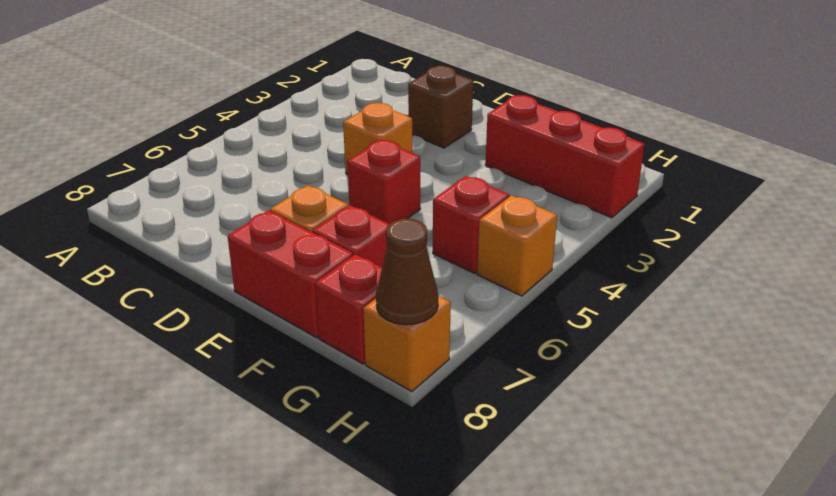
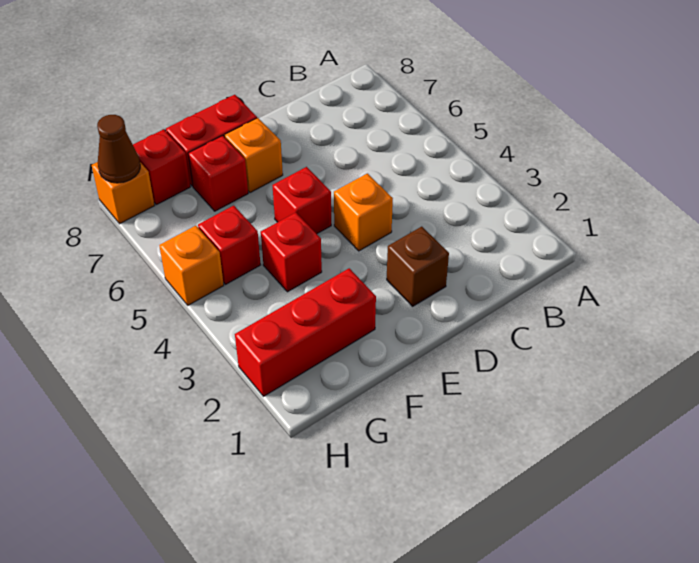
none -> red brick F4 level 1

